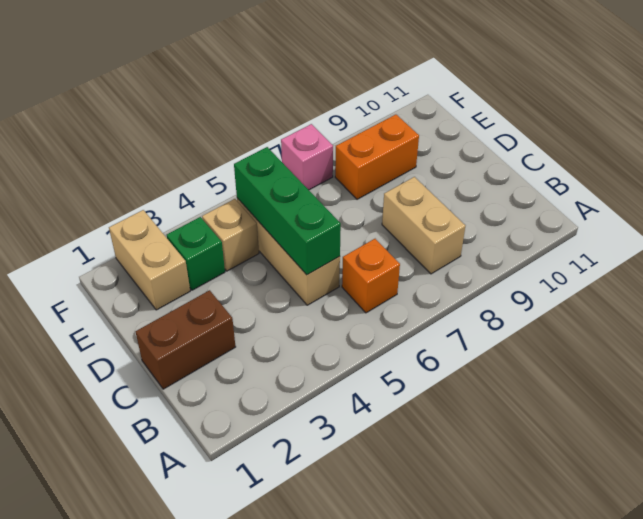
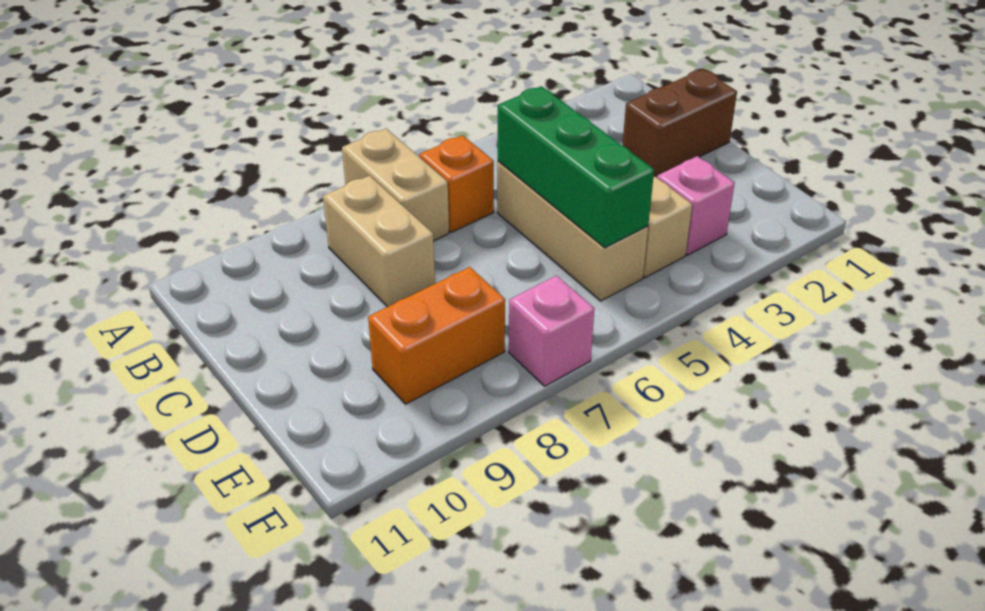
tan brick E2:F2 level 1 -> tan brick A7:B7 level 1
green brick E3 level 1 -> pink brick E3 level 1

